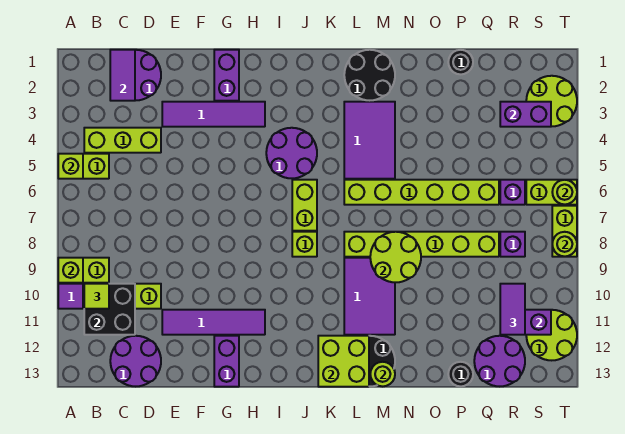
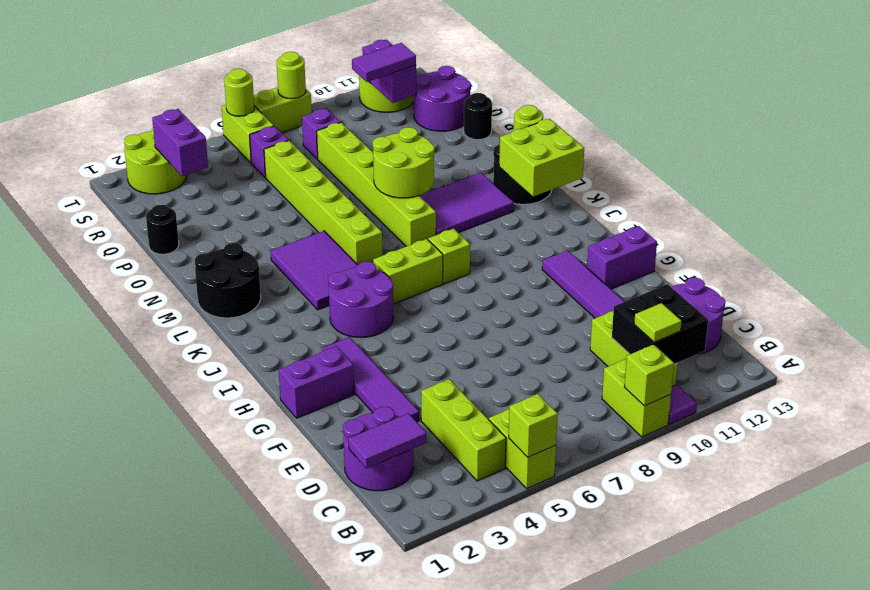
purple tile L3:M5 level 1 -> purple tile K4:M5 level 1

